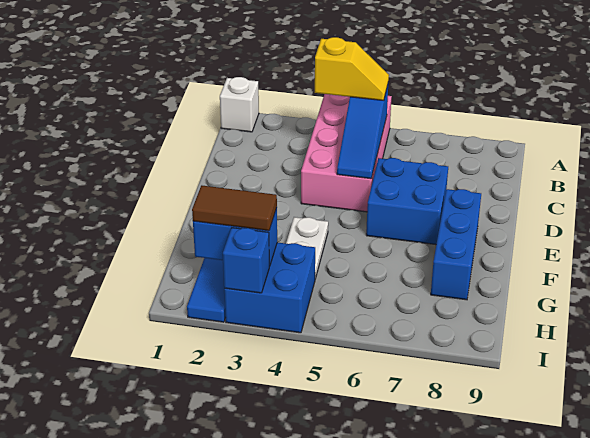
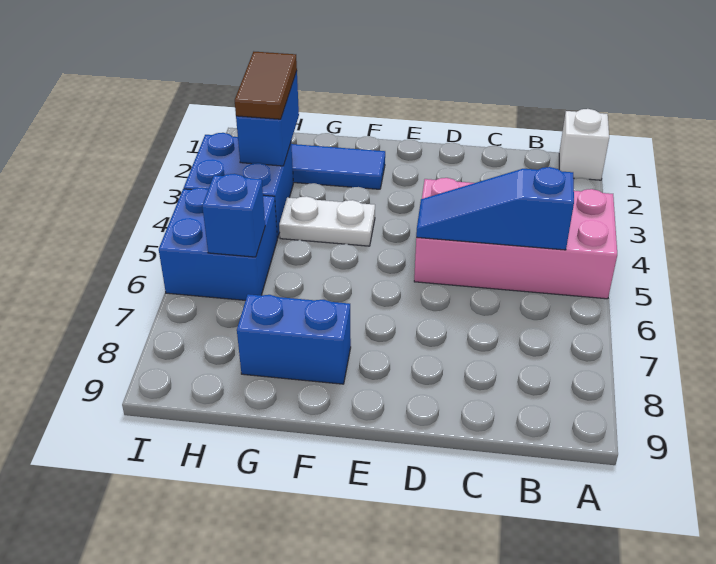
yellow slope B4:B5 level 3 top 4 -> none
blue brick D6:E7 level 1 -> blue brick H5:I6 level 1
blue brick E8:G8 level 1 -> blue brick F8:G8 level 1
blue brick I3 level 2 -> blue brick H6 level 2

